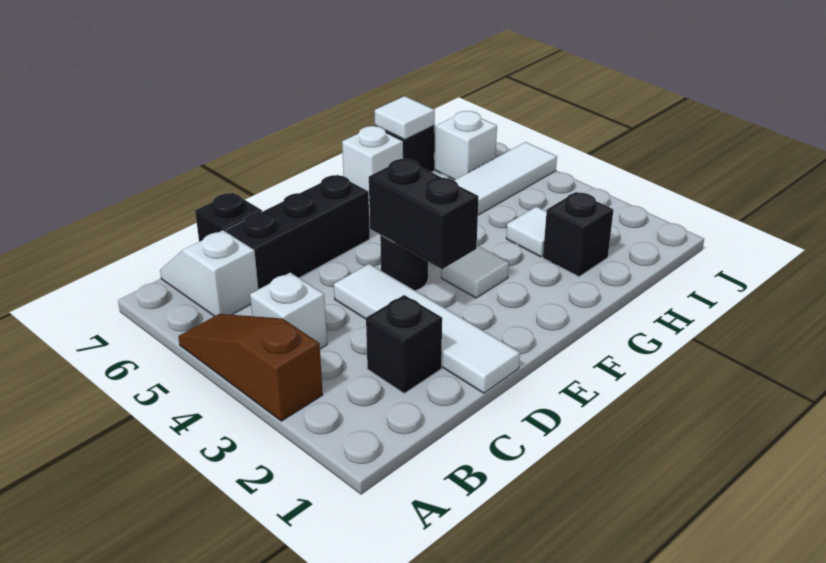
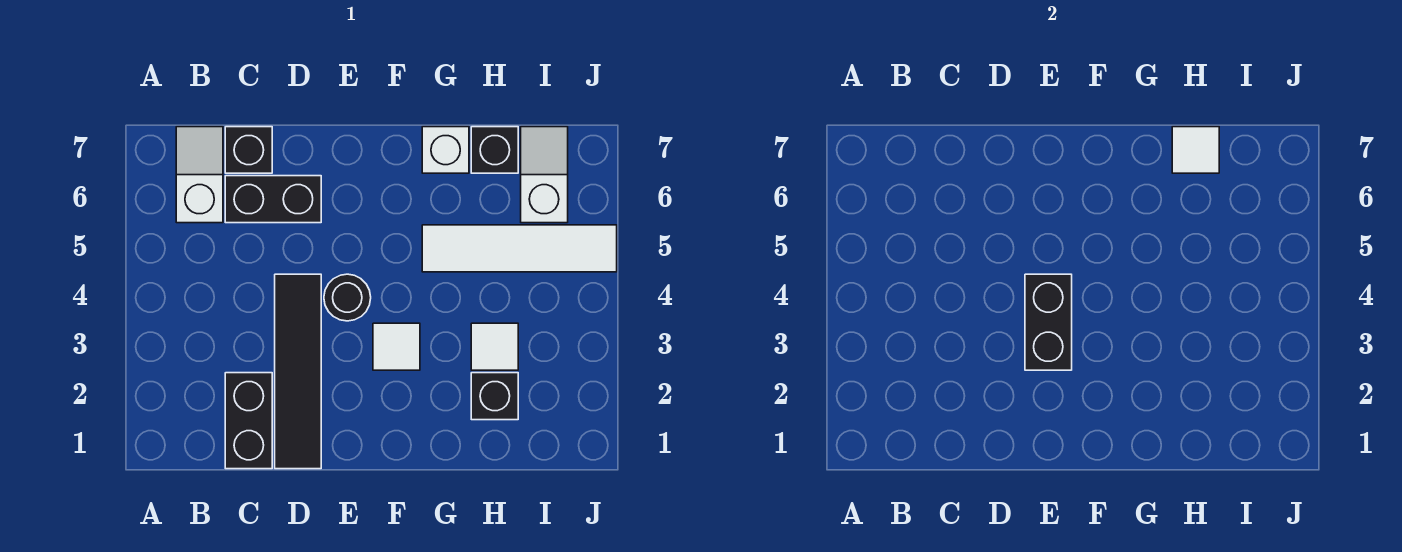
brown slope A3:A5 level 1 top 3 -> none
white brick B4 level 1 -> none
black brick C2 level 1 -> black brick C1:C2 level 1
black brick C6:E6 level 1 -> black brick C6:D6 level 1
white tile D1:D4 level 1 -> black tile D1:D4 level 1

